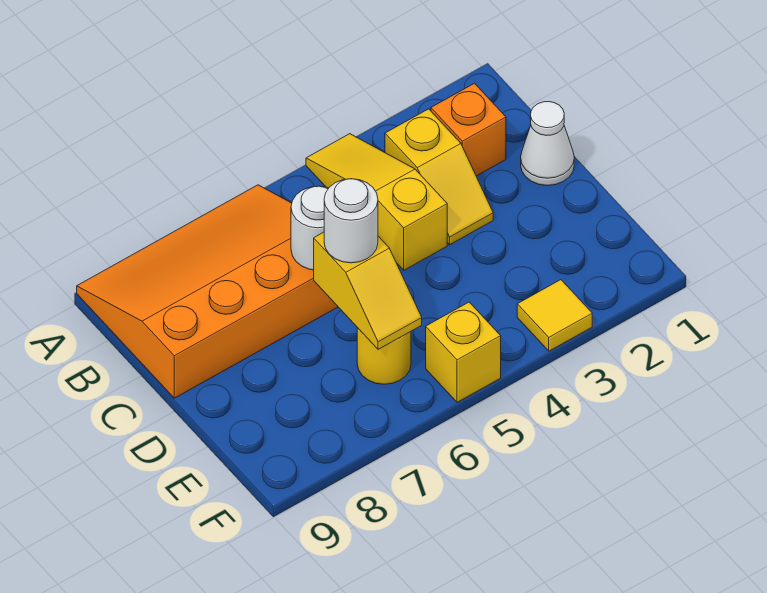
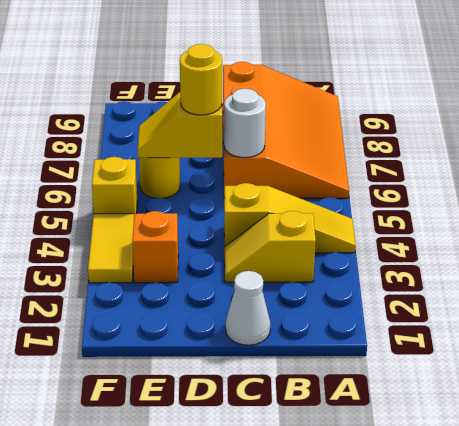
orange brick B2 level 1 -> orange brick E3 level 1
white round brick D6 level 3 -> yellow round brick D6 level 3
yellow tile F3 level 1 -> yellow tile F3:F4 level 1

